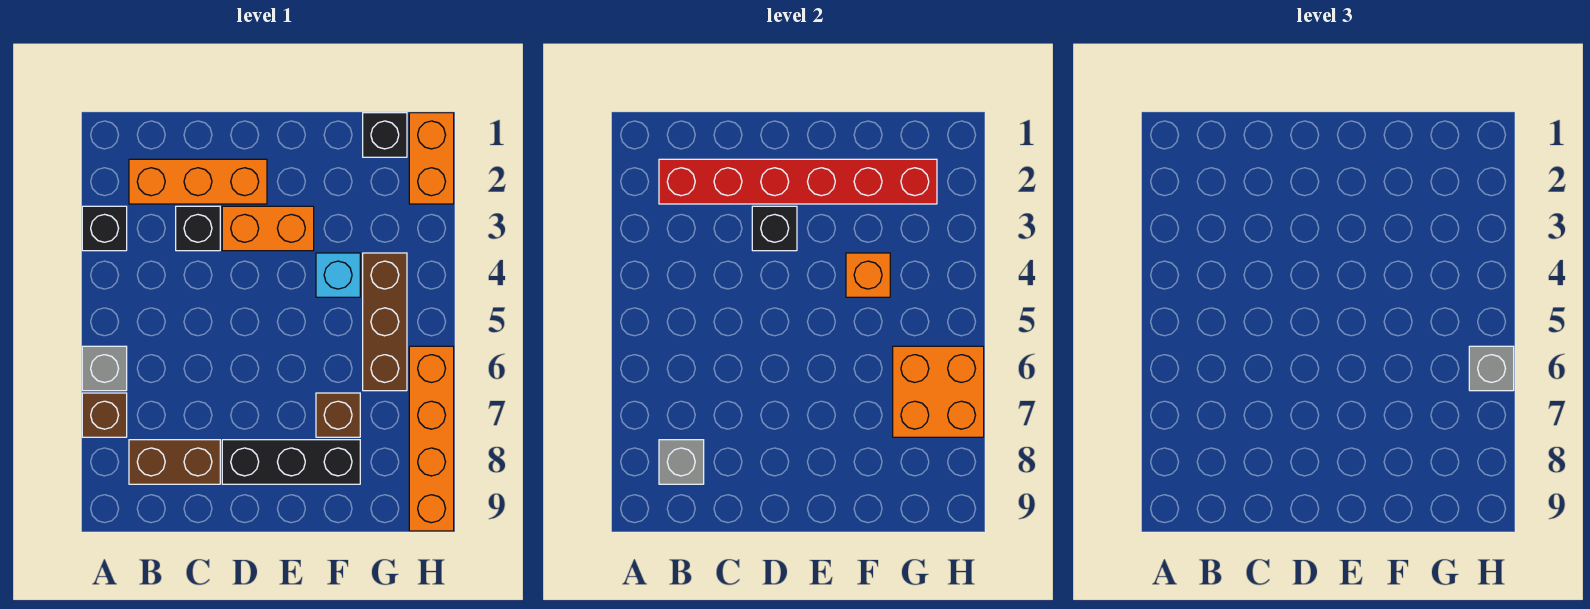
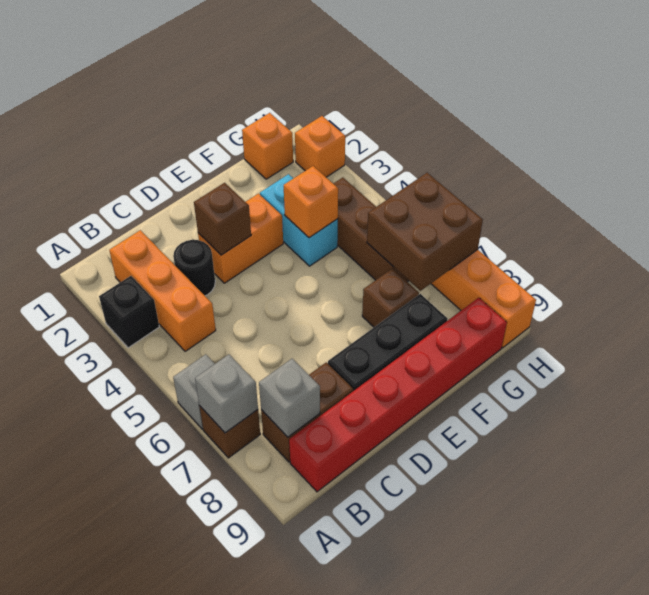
orange brick B2:D2 level 1 -> orange brick B2:B4 level 1
red brick B2:G2 level 2 -> red brick B9:G9 level 1
black brick C3 level 1 -> black round brick C3 level 1
black brick D3 level 2 -> brown brick D3 level 2
cyan brick F4 level 1 -> cyan brick F3:F4 level 1
black brick G1 level 1 -> orange brick G1 level 1
orange brick G6:H7 level 2 -> brown brick G6:H7 level 2
orange brick H1:H2 level 1 -> orange brick H2 level 1
grey brick H6 level 3 -> grey brick A7 level 2

